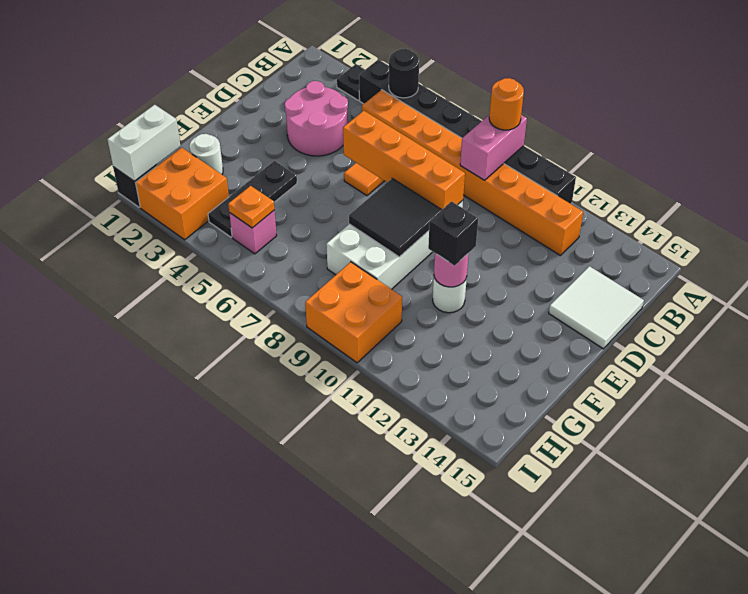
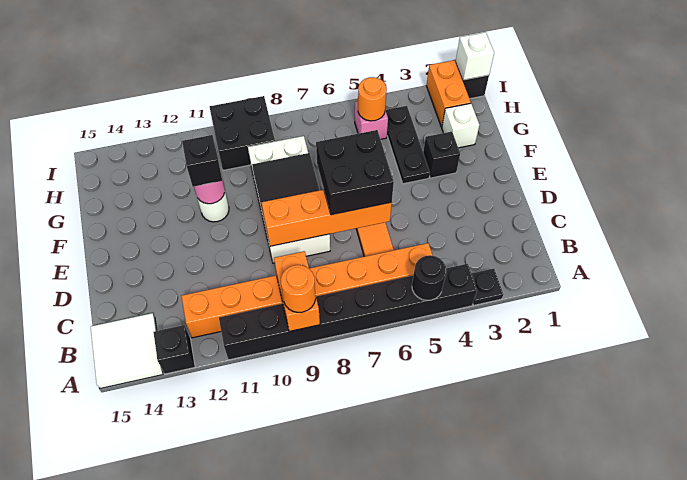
pink brick A9:B9 level 2 -> orange brick A9:B9 level 2
none -> black brick A13 level 1
pink round brick C3:D4 level 1 -> none
white tile C14:D15 level 1 -> white tile A14:B15 level 1
none -> black brick D6:E7 level 3
none -> black brick F3 level 1
white round brick G2 level 1 -> white brick G2 level 1
white brick H1:I1 level 2 -> white brick I1 level 2
orange brick H2:I3 level 1 -> orange brick H2:I2 level 1
orange plate H5 level 2 -> orange round brick H5 level 2
orange brick H9:I10 level 1 -> black brick H9:I10 level 1

